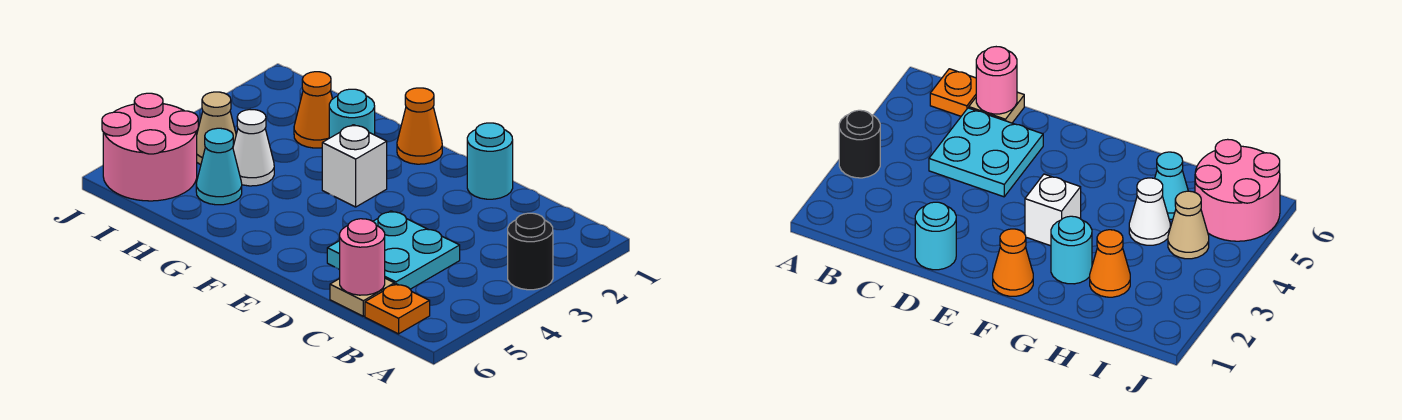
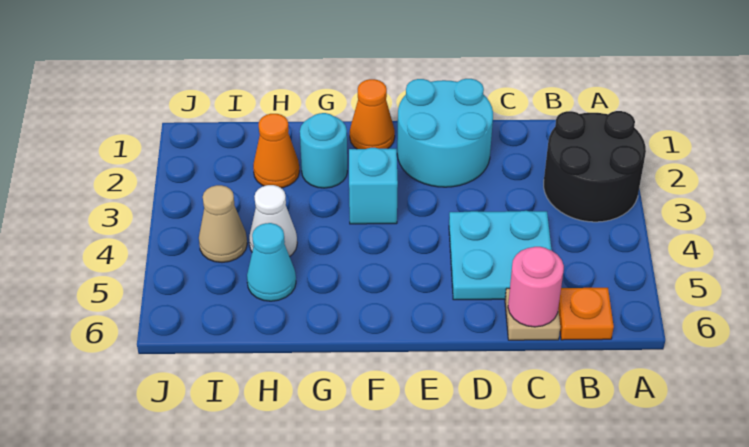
black round brick A3 level 1 -> black round brick A2:B3 level 1
cyan round brick D1 level 1 -> cyan round brick D1:E2 level 1
white brick F3 level 1 -> cyan brick F3 level 1
pink round brick I5:J6 level 1 -> none

